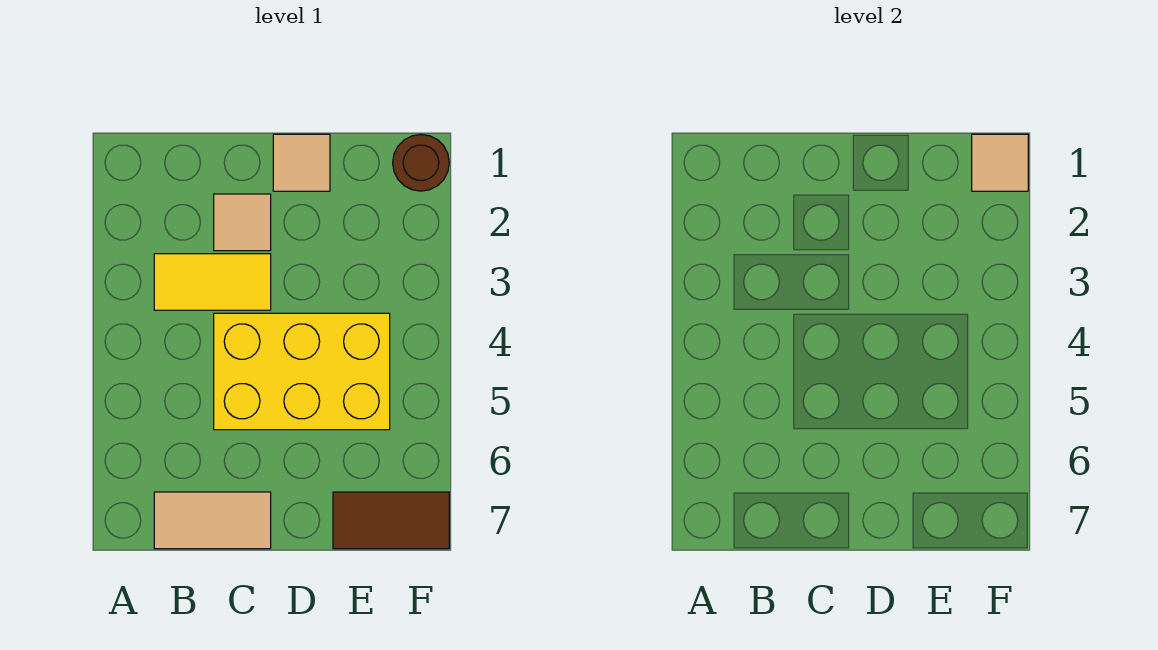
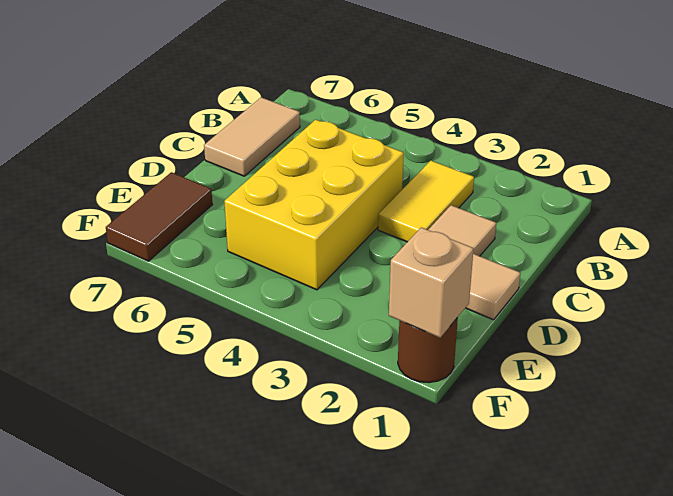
tan tile F1 level 2 -> tan brick F1 level 2

